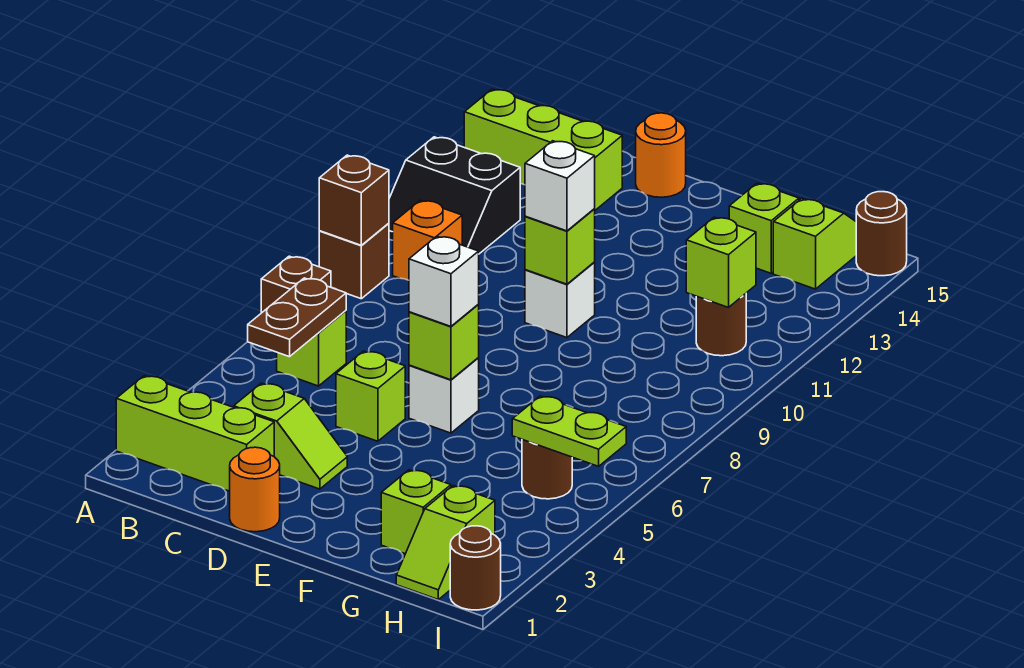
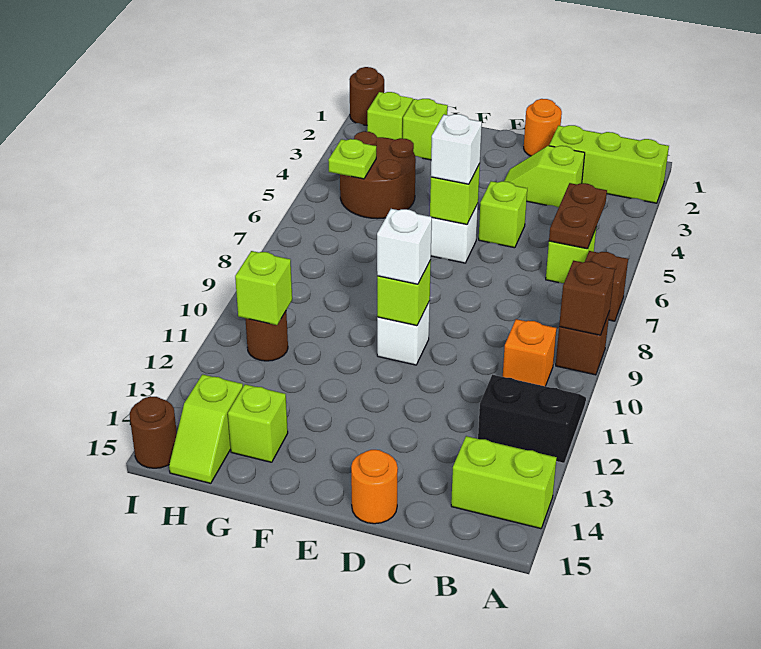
lime brick A14:C14 level 1 -> lime brick A14:B14 level 1
brown round brick H5 level 1 -> brown round brick G4:H5 level 1
lime plate H5:I5 level 2 -> lime plate H5 level 2

